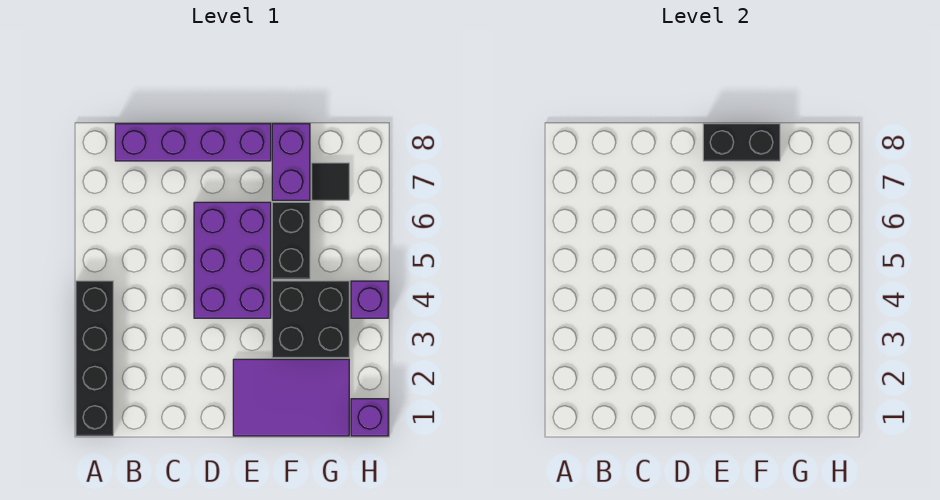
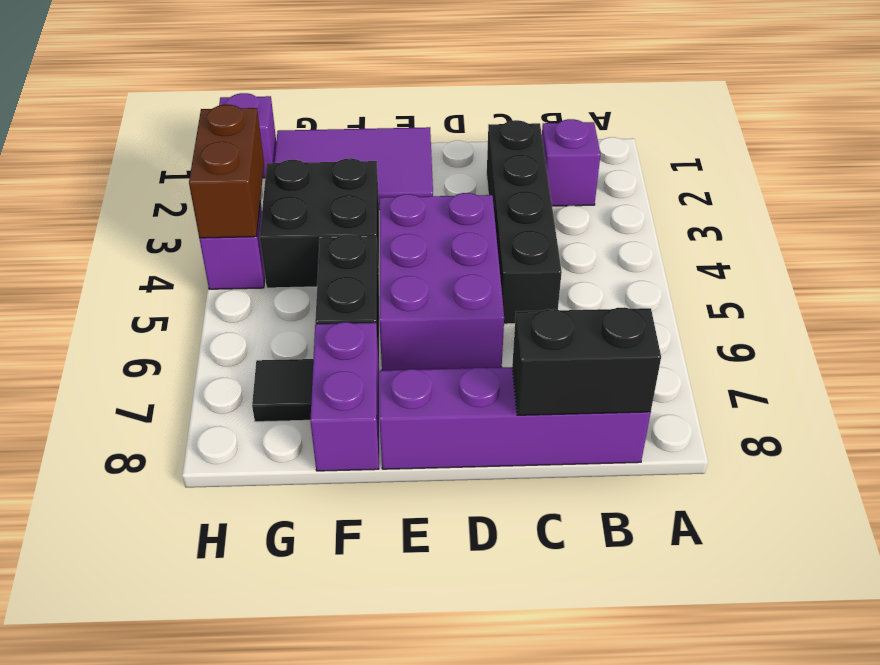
black brick A1:A4 level 1 -> black brick C2:C5 level 1
none -> purple brick B2 level 1
black brick E8:F8 level 2 -> black brick B8:C8 level 2
none -> brown brick H3:H4 level 2

